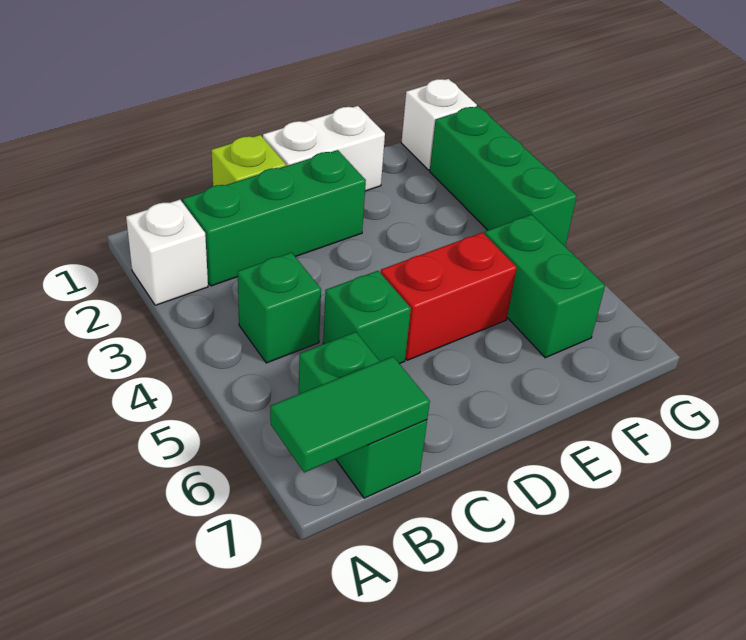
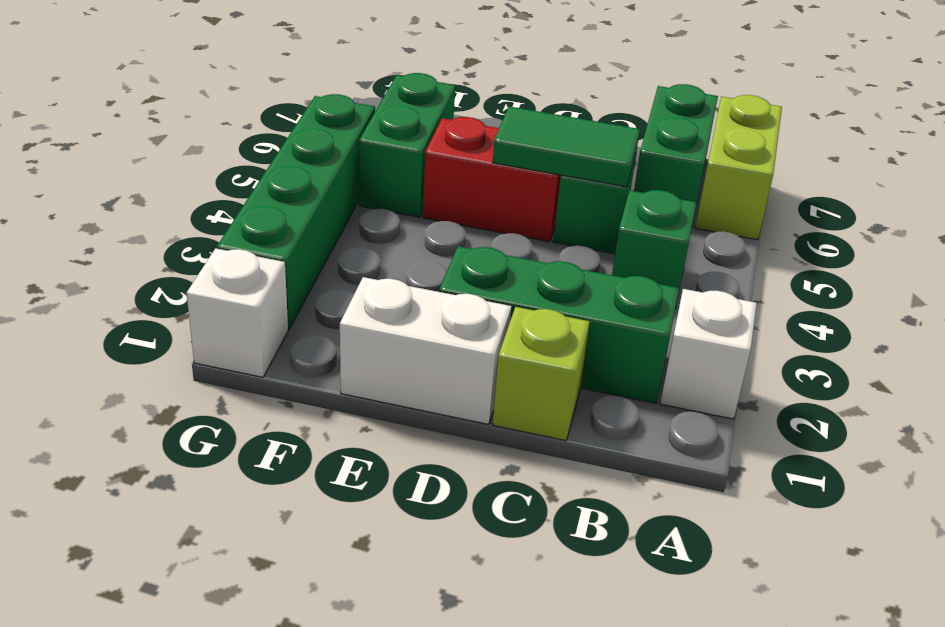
none -> lime brick A6:A7 level 1
green tile A7:B7 level 2 -> green tile C5:D5 level 2
green brick G2:G4 level 1 -> green brick G2:G5 level 1

